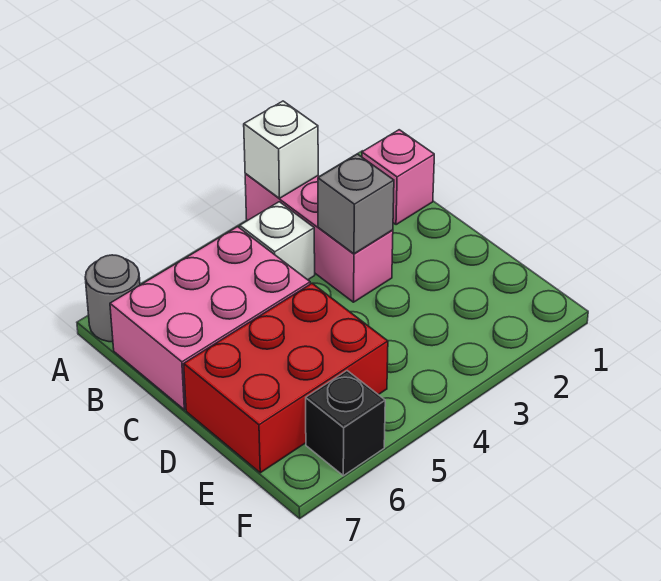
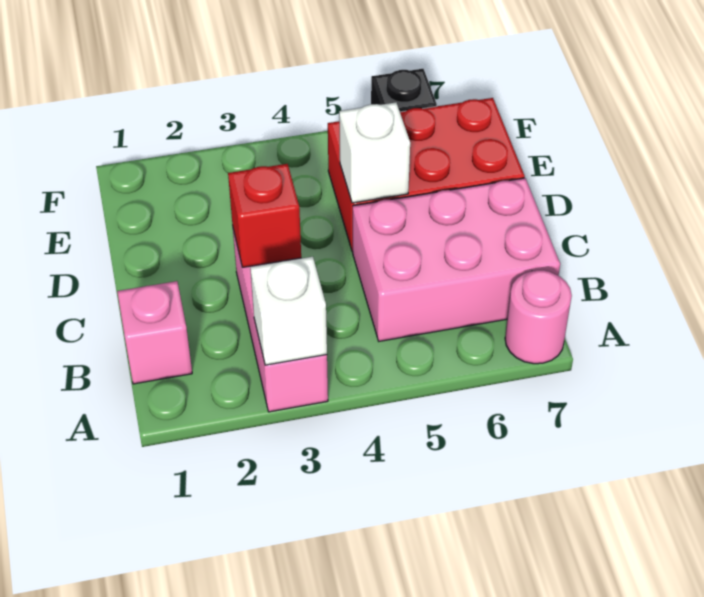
grey round brick A7 level 1 -> pink round brick A7 level 1
white brick B4 level 1 -> white brick D5 level 2
grey brick C3 level 2 -> red brick C3 level 2

